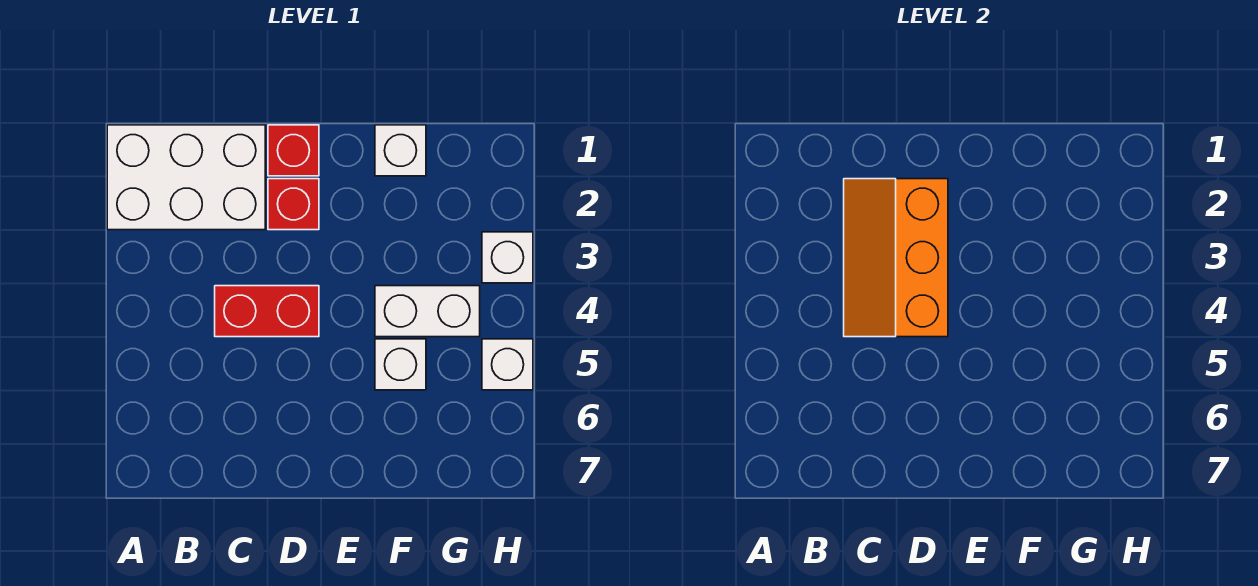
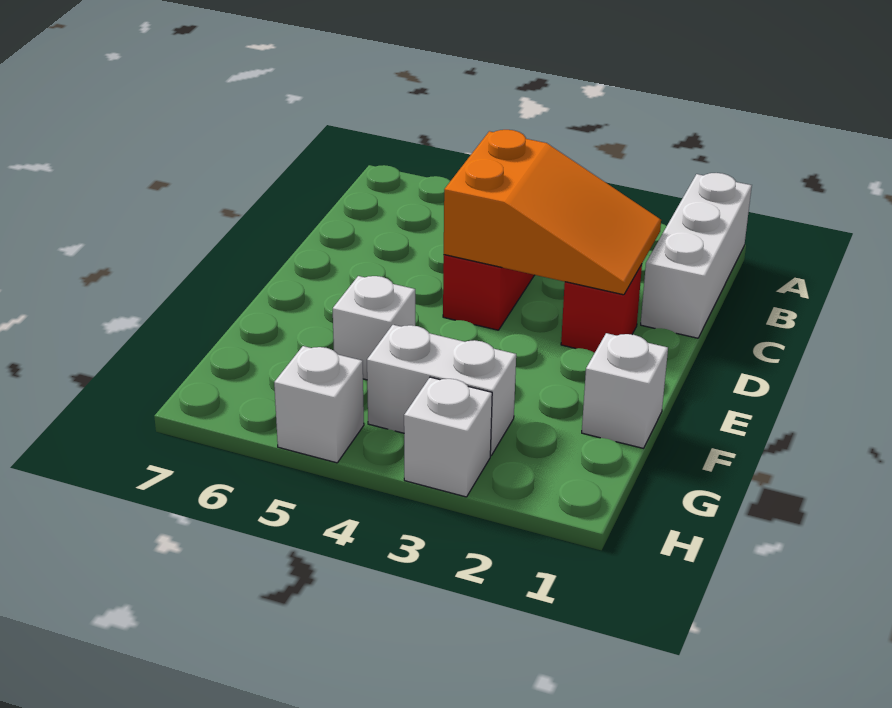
white brick A1:C2 level 1 -> white brick A1:C1 level 1
orange slope C2:D4 level 2 top D -> orange slope C2:D4 level 2 top 4
red brick D1 level 1 -> none
white brick F4:G4 level 1 -> white brick G3:G4 level 1

